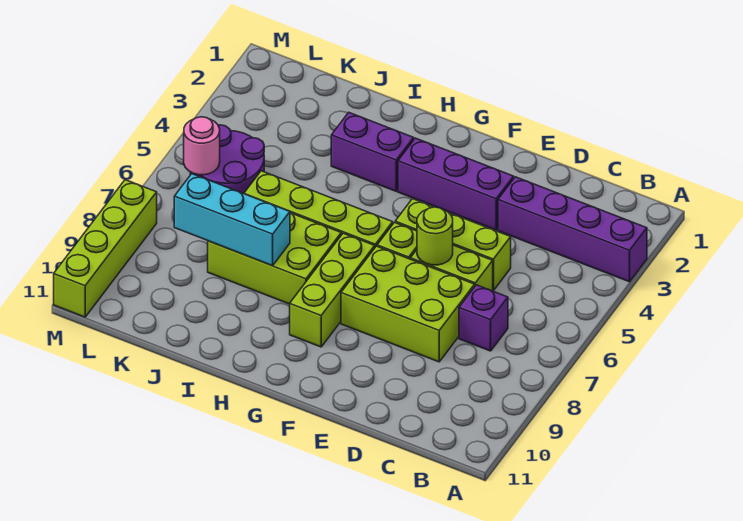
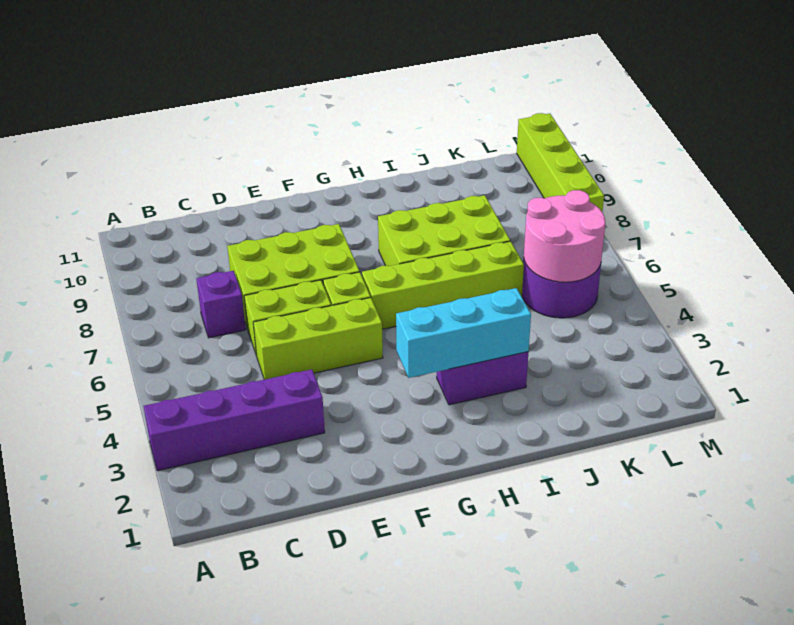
purple brick E3:G3 level 1 -> none
lime round brick E6 level 2 -> none
lime brick G7:G9 level 1 -> none
cyan brick I8:K8 level 2 -> cyan brick G3:I3 level 2
pink round brick L6 level 2 -> pink round brick K5:L6 level 2

